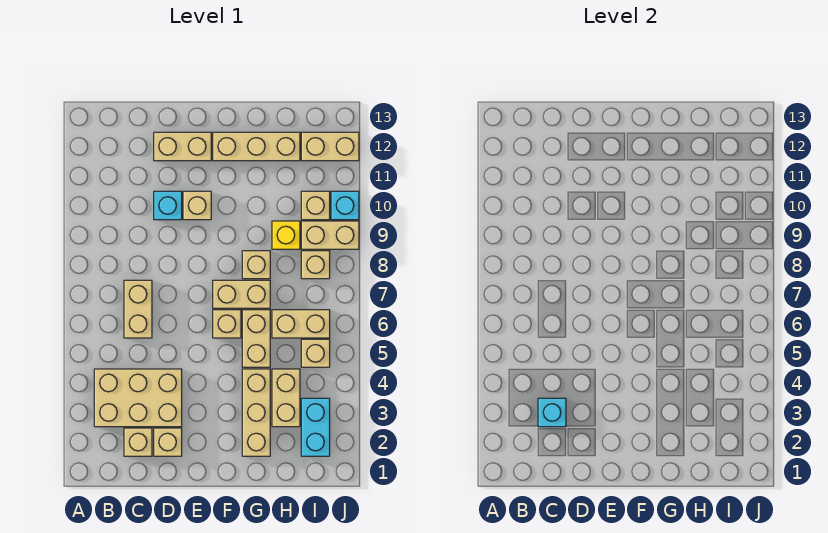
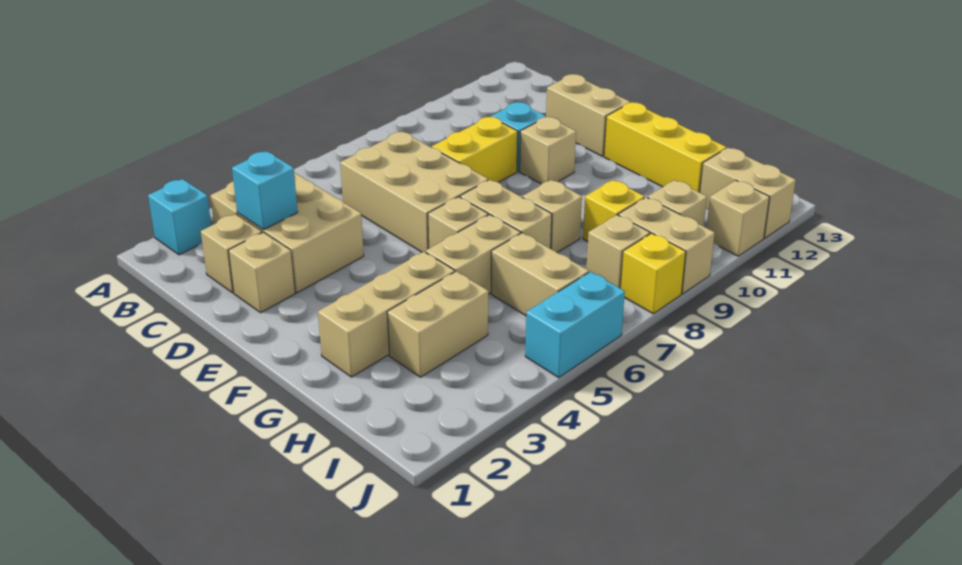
tan brick C6:C7 level 1 -> tan brick C6:E7 level 1
none -> yellow brick D8:D9 level 1
tan brick F12:H12 level 1 -> yellow brick F12:H12 level 1
cyan brick I2:I3 level 1 -> cyan brick J5:J6 level 1
tan brick I5 level 1 -> tan brick J11 level 1
none -> yellow brick J8 level 1
cyan brick J10 level 1 -> cyan brick A2 level 1

